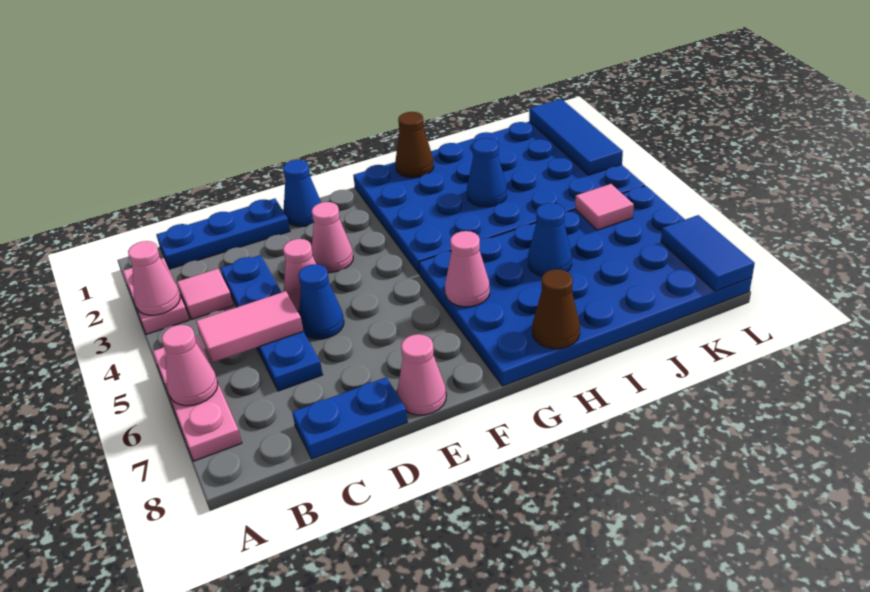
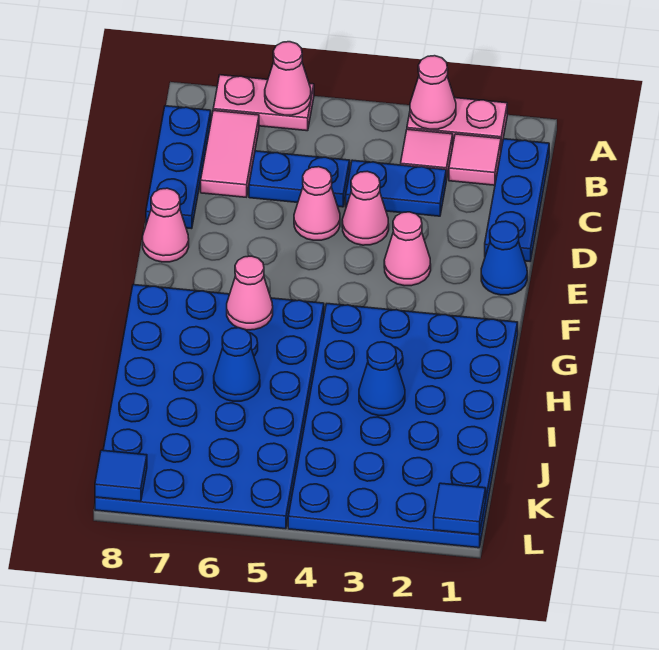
pink plate A5:A7 level 1 -> pink plate A6:A7 level 1
pink tile B5:C5 level 2 -> pink tile B7:C7 level 1
blue plate C8:D8 level 1 -> blue plate B8:D8 level 1
blue cone D5 level 1 -> pink cone D5 level 1
brown cone H1 level 2 -> none
brown cone H8 level 2 -> none
pink tile K5 level 2 -> pink tile B2 level 1
blue tile L1:L3 level 2 -> blue tile L1 level 2
blue tile L7:L8 level 2 -> blue tile L8 level 2

